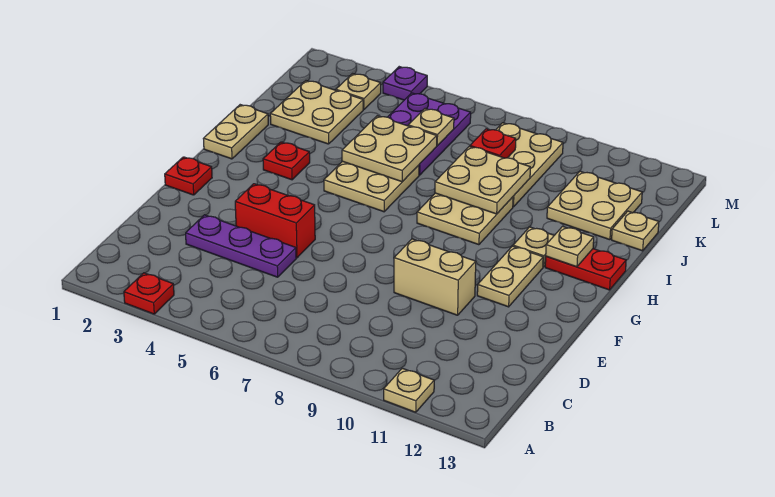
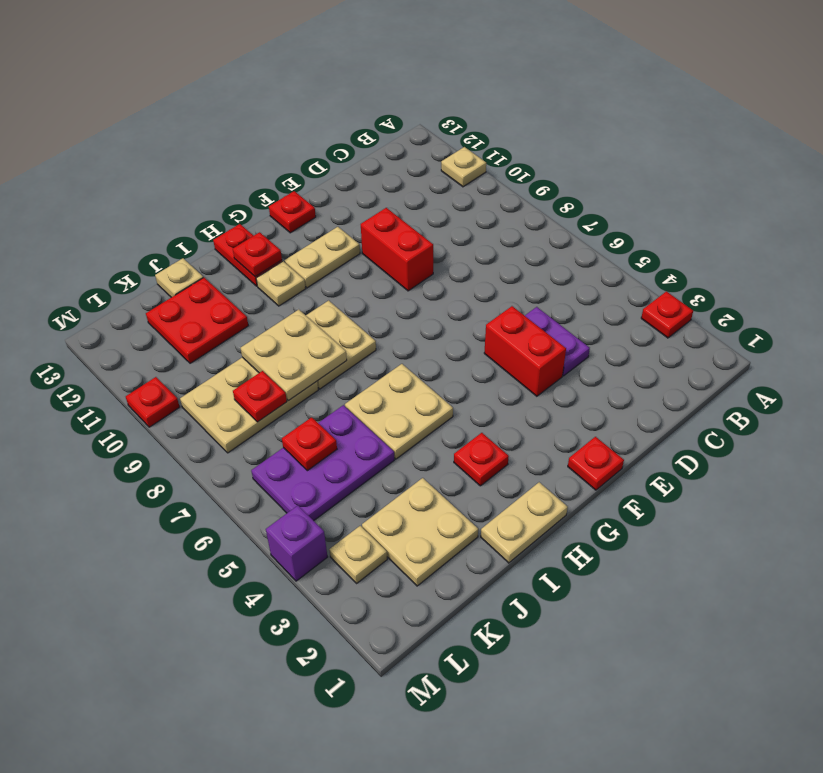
purple plate D3:D5 level 1 -> purple plate D4:D5 level 1
tan brick E9:E10 level 1 -> red brick E9:E10 level 1
none -> red plate F13 level 1
tan plate H12 level 2 -> red plate H12 level 2
tan plate I5:J6 level 2 -> none
tan plate J11:K12 level 1 -> red plate J11:K12 level 1
tan plate K6 level 2 -> red plate K6 level 2
purple plate M4 level 1 -> purple brick M4 level 1
none -> red plate M10 level 1

